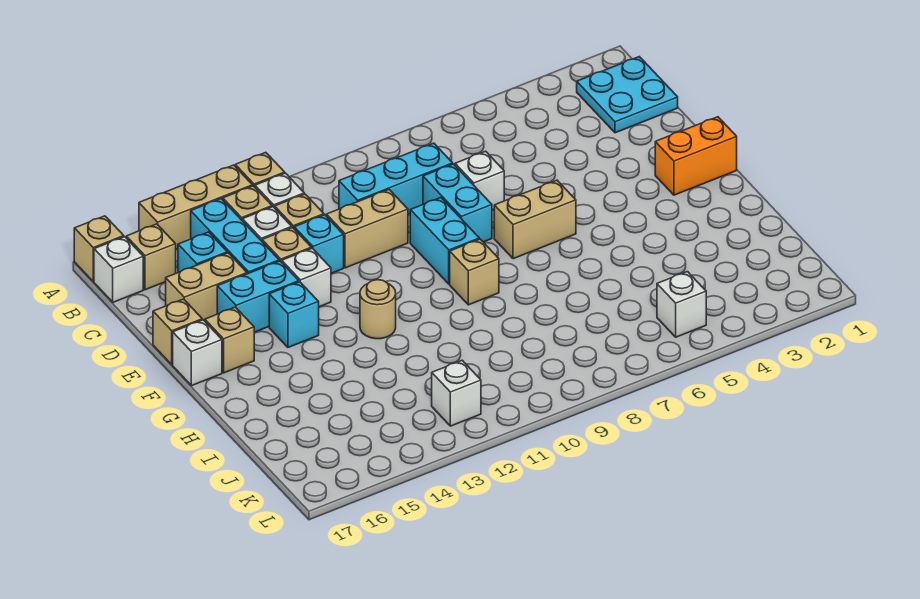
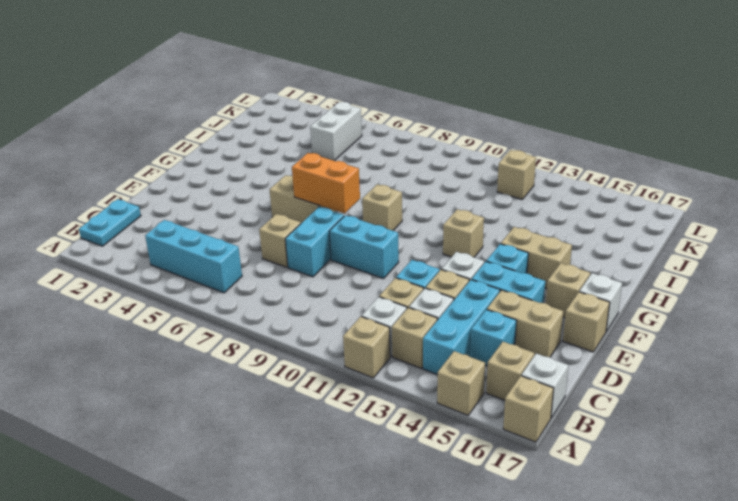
tan brick A13:A15 level 1 -> tan brick A15 level 1
cyan plate B1:C2 level 1 -> cyan plate B1:C1 level 1
cyan brick C8:C10 level 1 -> cyan brick B4:B6 level 1
white brick D7 level 1 -> tan brick D7 level 1
tan brick D10:D11 level 1 -> tan brick G14:G15 level 1
cyan brick E9:F9 level 1 -> cyan brick E9:E10 level 1
orange brick F1:F2 level 1 -> orange brick F7:F8 level 2
tan round brick G12 level 1 -> tan brick G12 level 1
white brick K5 level 1 -> white brick J5:K5 level 1
white brick K12 level 1 -> tan brick K12 level 1

